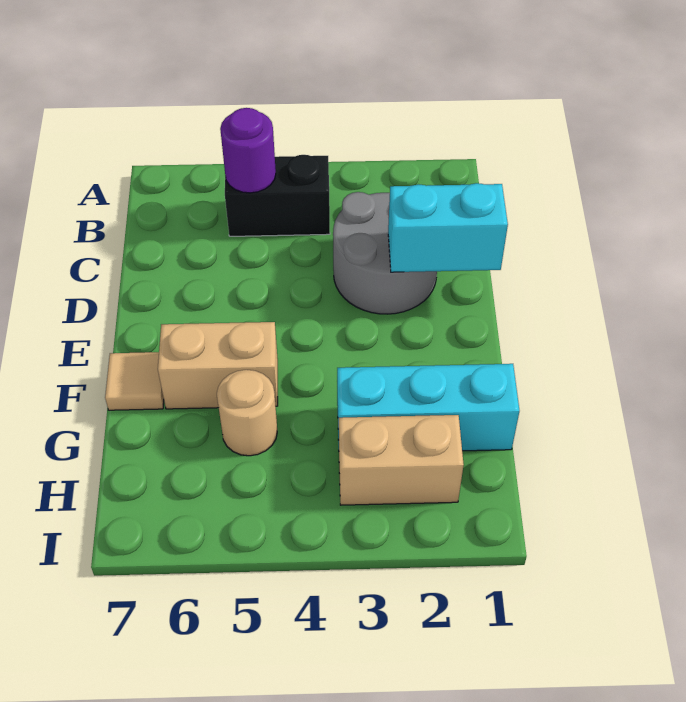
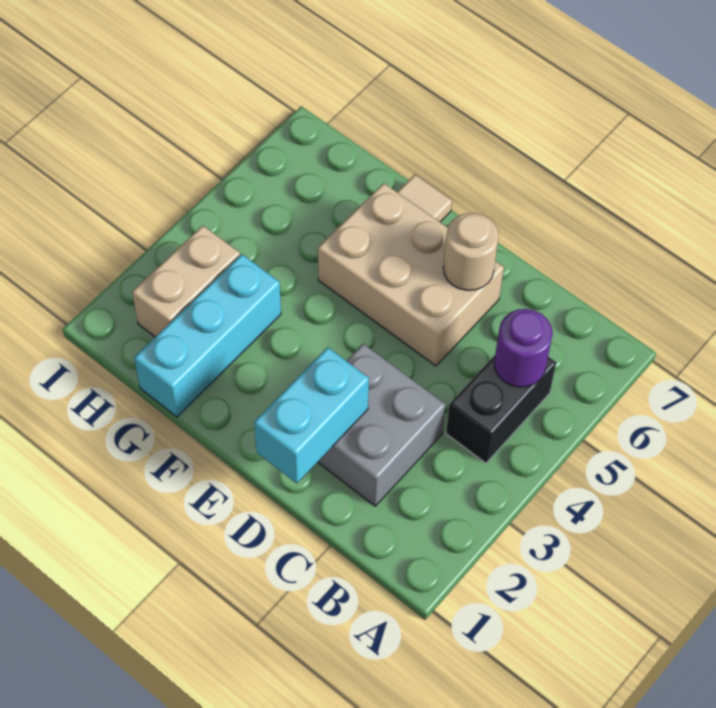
grey round brick C2:D3 level 1 -> grey brick C2:D3 level 1
tan brick F5:F6 level 1 -> tan brick D5:F6 level 1
tan round brick G5 level 1 -> tan round brick D6 level 2

